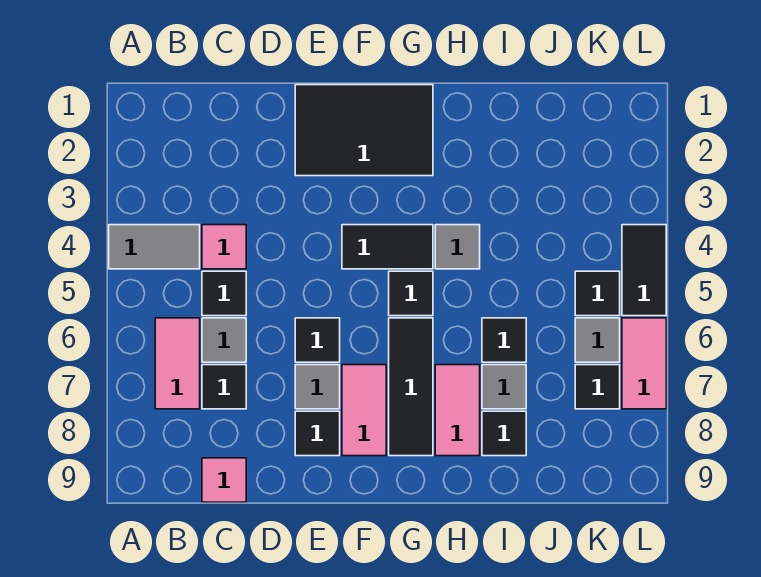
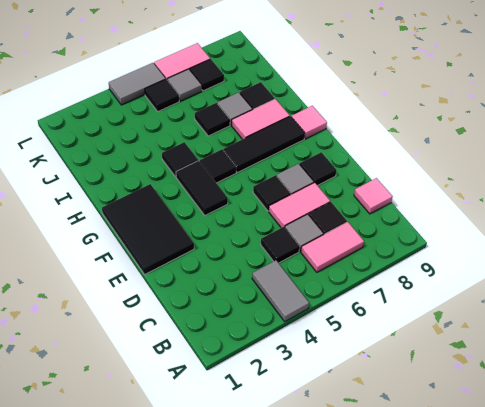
pink tile C4 level 1 -> pink tile G9 level 1
pink tile F7:F8 level 1 -> pink tile D6:D7 level 1
grey tile H4 level 1 -> black tile H4 level 1
black tile L4:L5 level 1 -> grey tile L4:L5 level 1

